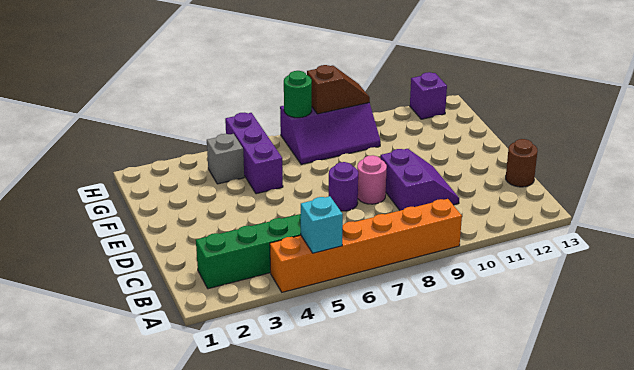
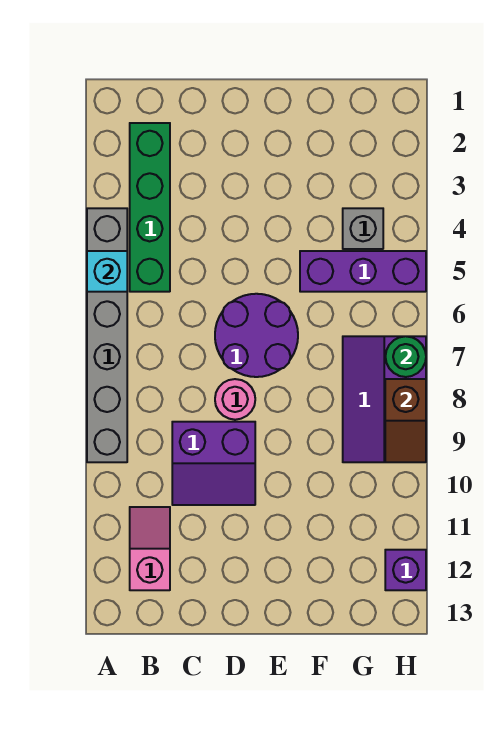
orange brick A4:A9 level 1 -> grey brick A4:A9 level 1
none -> pink slope B11:B12 level 1 top 12
brown round brick C13 level 1 -> none
purple round brick D7 level 1 -> purple round brick D6:E7 level 1

